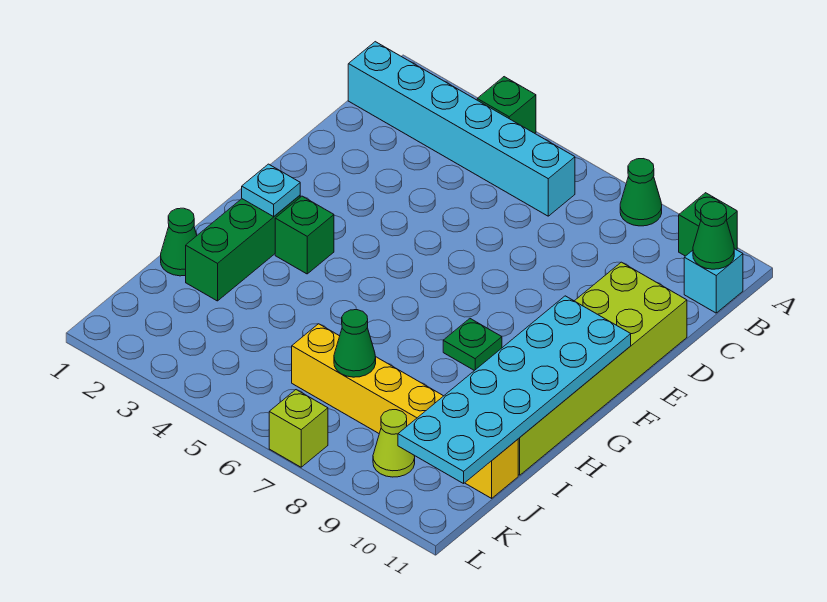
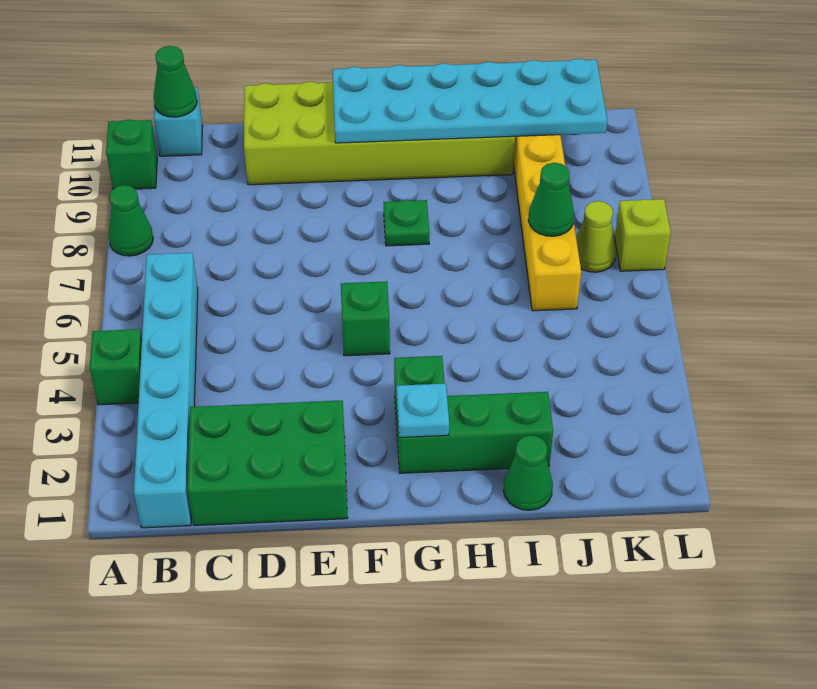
none -> green brick C1:E2 level 1
none -> green brick F5 level 1
lime cone K9 level 1 -> lime cone K7 level 1

